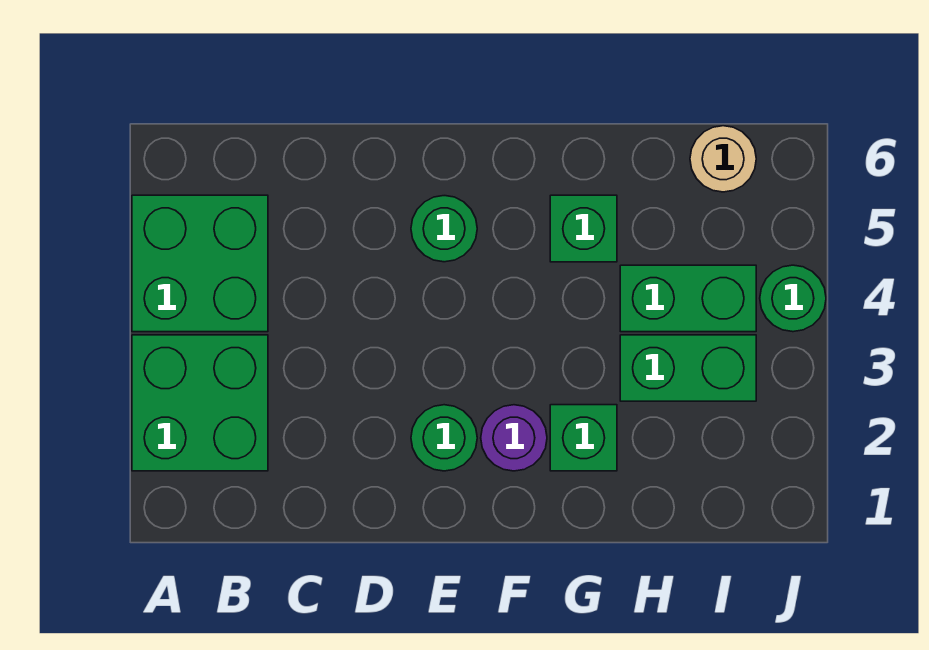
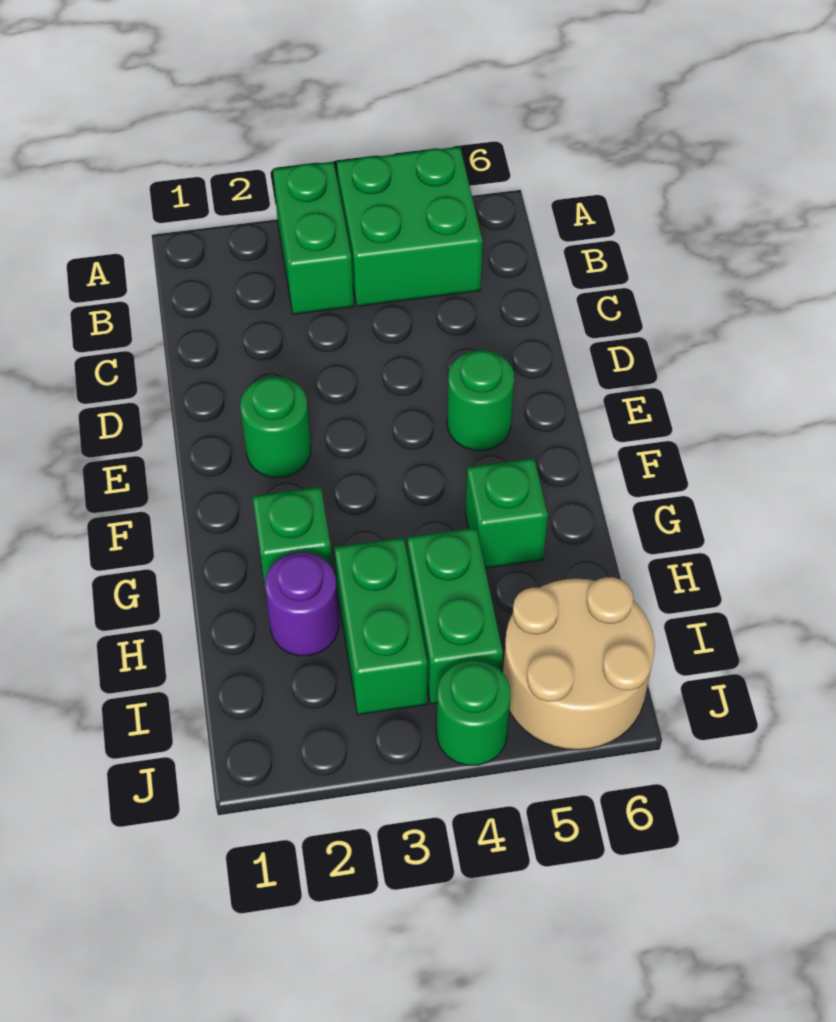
green brick A2:B3 level 1 -> green brick A3:B3 level 1
purple round brick F2 level 1 -> purple round brick H2 level 1
tan round brick I6 level 1 -> tan round brick I5:J6 level 1

